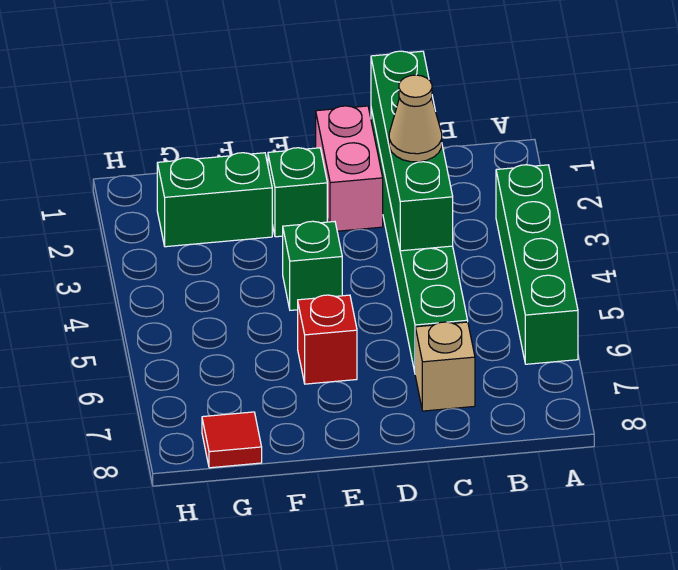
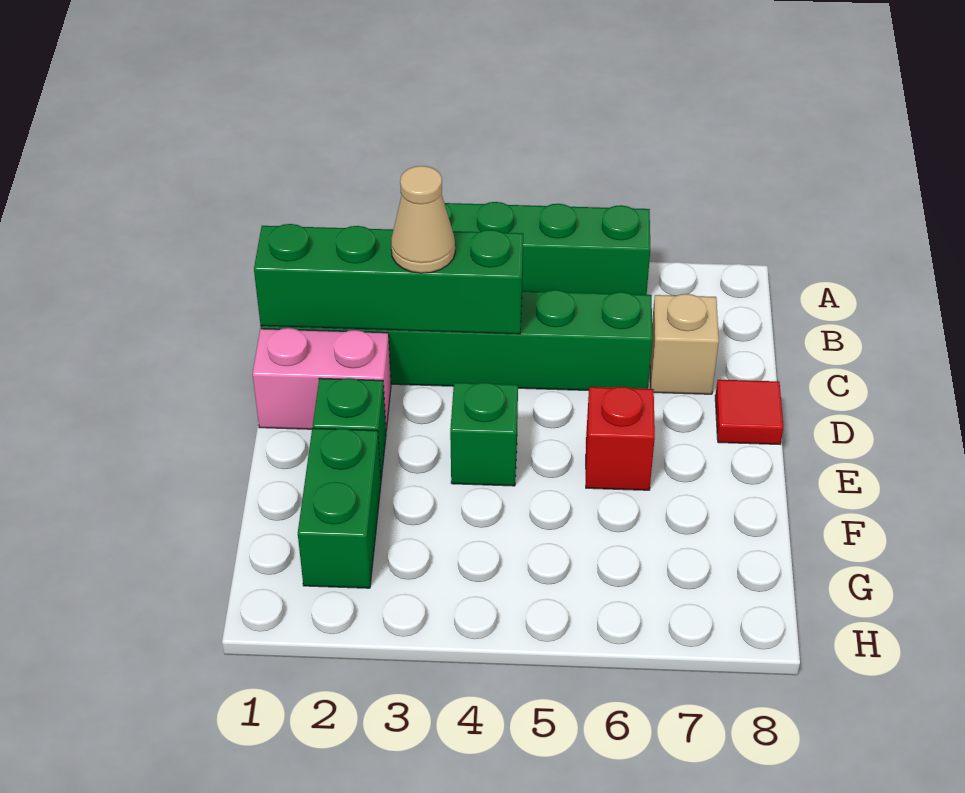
red tile G8 level 1 -> red tile D8 level 1

